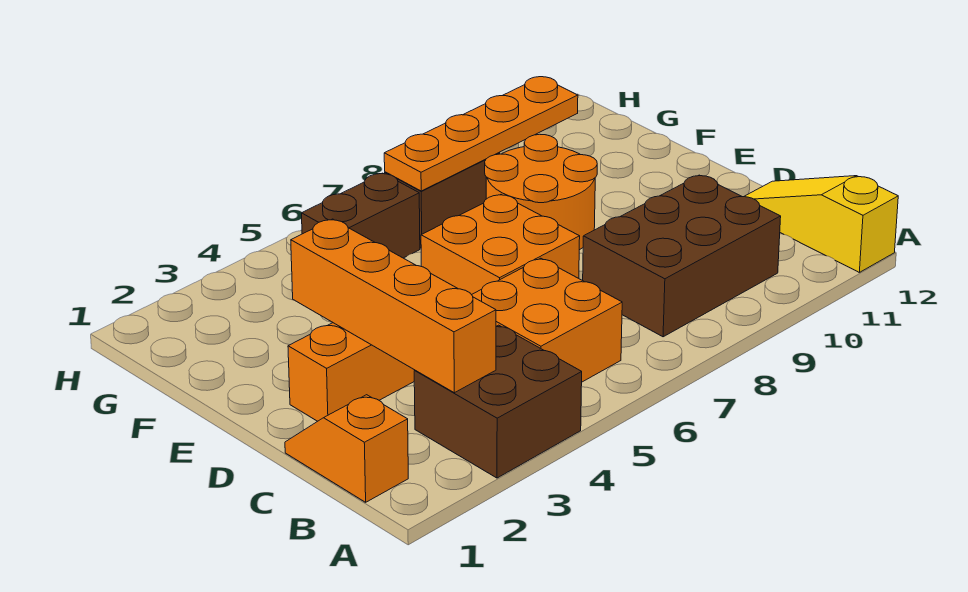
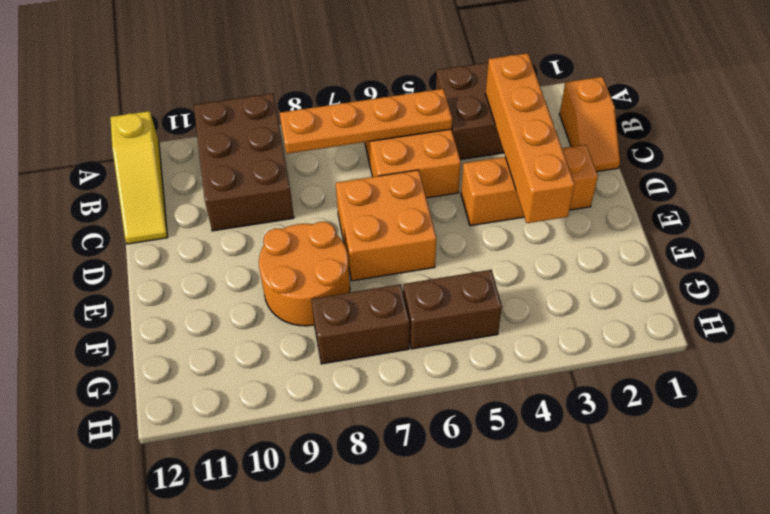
brown brick B8:C10 level 1 -> brown brick A9:C10 level 1
orange plate G7:G10 level 2 -> orange plate B5:B8 level 2

